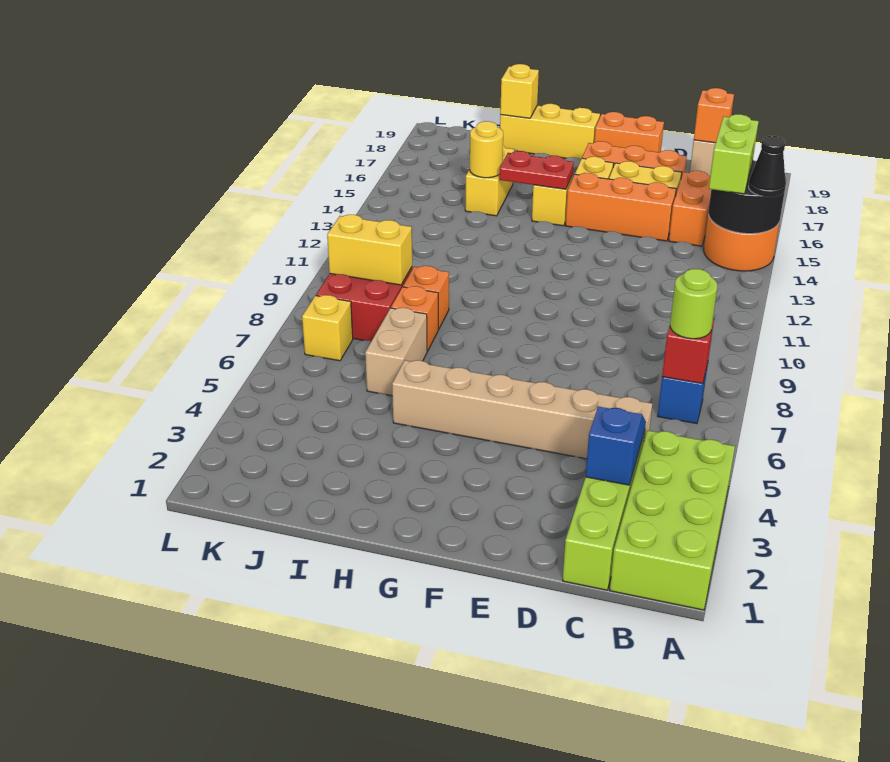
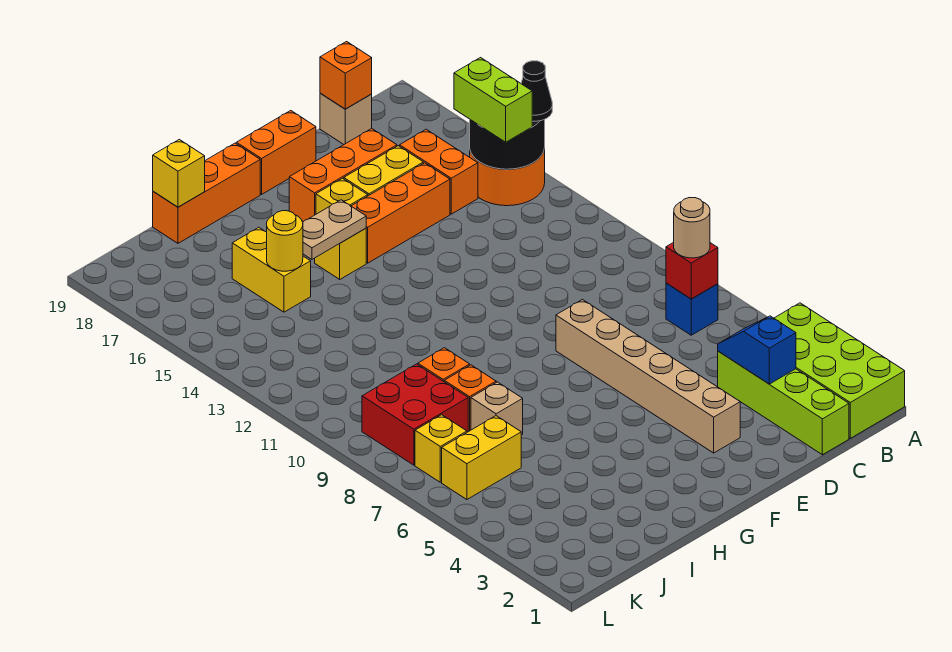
lime round brick B7 level 3 -> tan round brick B7 level 3
tan brick C5:H5 level 1 -> tan brick E3:E8 level 1
red plate G15:H15 level 2 -> tan plate G15:H15 level 2
yellow brick G19:I19 level 1 -> orange brick G19:I19 level 1
tan brick I6:I7 level 1 -> tan brick I7 level 1
yellow brick J9:K9 level 2 -> yellow brick J6:K6 level 1

